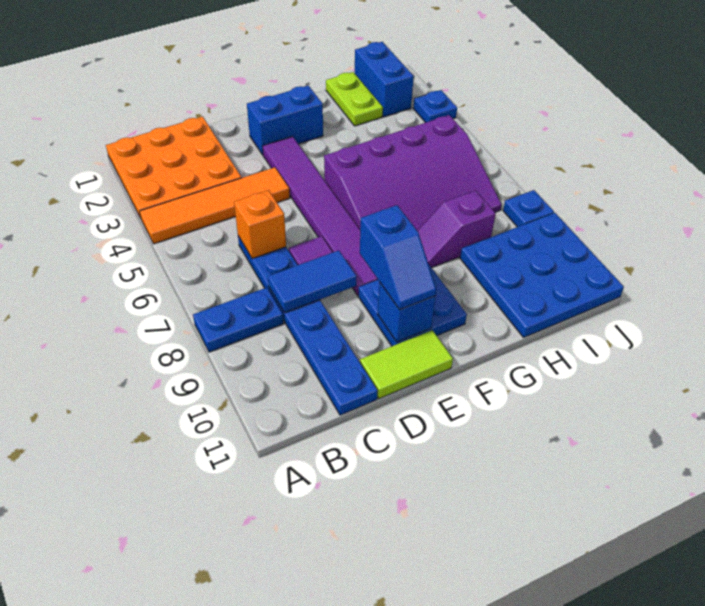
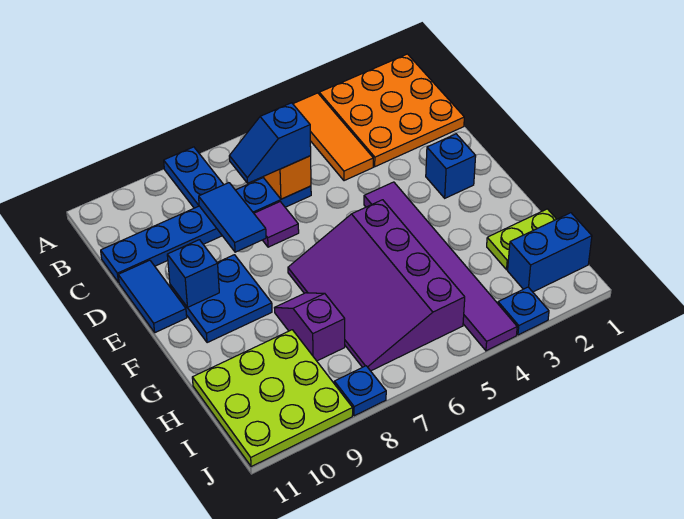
orange tile A4:D4 level 1 -> orange tile A4:C4 level 1
lime tile D11:E11 level 1 -> blue tile D11:E11 level 1
blue brick E2:F2 level 1 -> blue brick E2 level 1
purple tile E3:E8 level 1 -> purple tile E4:J4 level 1
blue slope E9:E10 level 3 top 9 -> blue slope C6:C7 level 3 top 6
blue plate H9:J11 level 1 -> lime plate H9:J11 level 1

